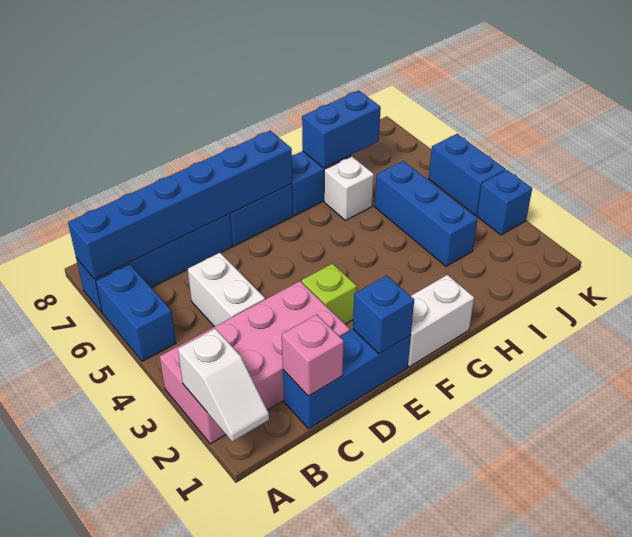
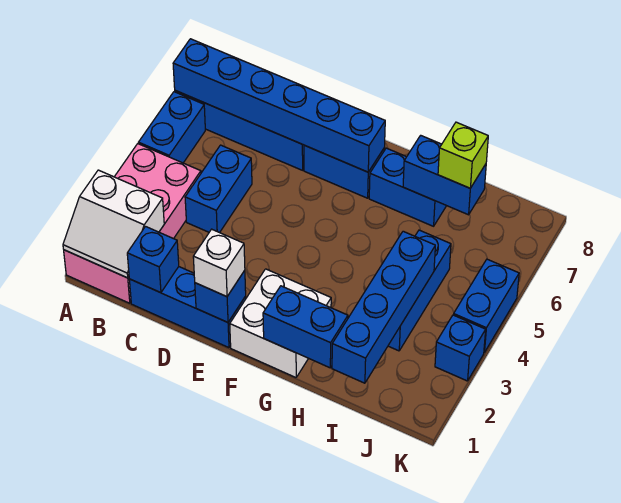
white slope A1:A2 level 2 top 2 -> white slope A1:B2 level 2 top 2
pink brick A2:D3 level 1 -> pink brick A1:B4 level 1
pink brick C1 level 2 -> blue brick C1 level 2
white brick C4:C5 level 1 -> blue brick C4:C5 level 1
lime brick E3 level 1 -> lime brick I7 level 3
white brick F1:G1 level 1 -> white brick F1:G2 level 1
none -> blue brick G1:H1 level 2
white brick H6 level 1 -> white brick E1 level 3
none -> blue brick I1:I4 level 2

